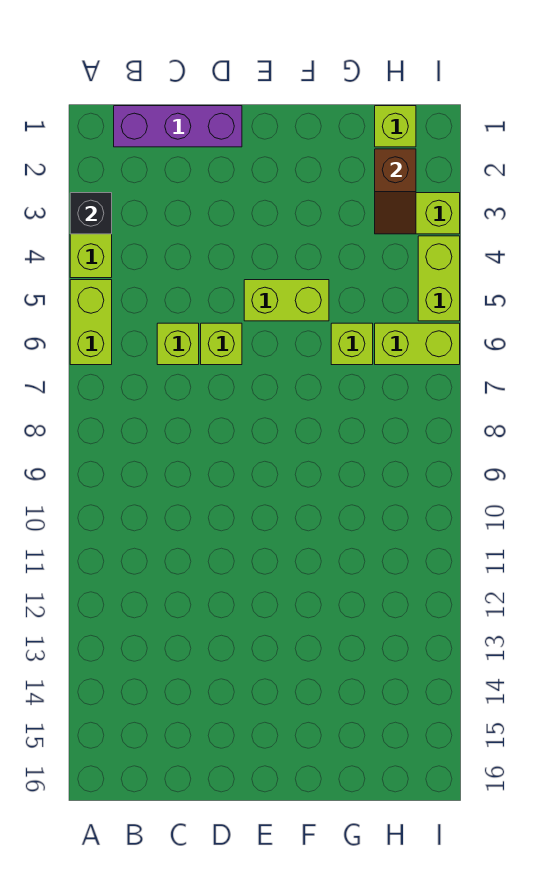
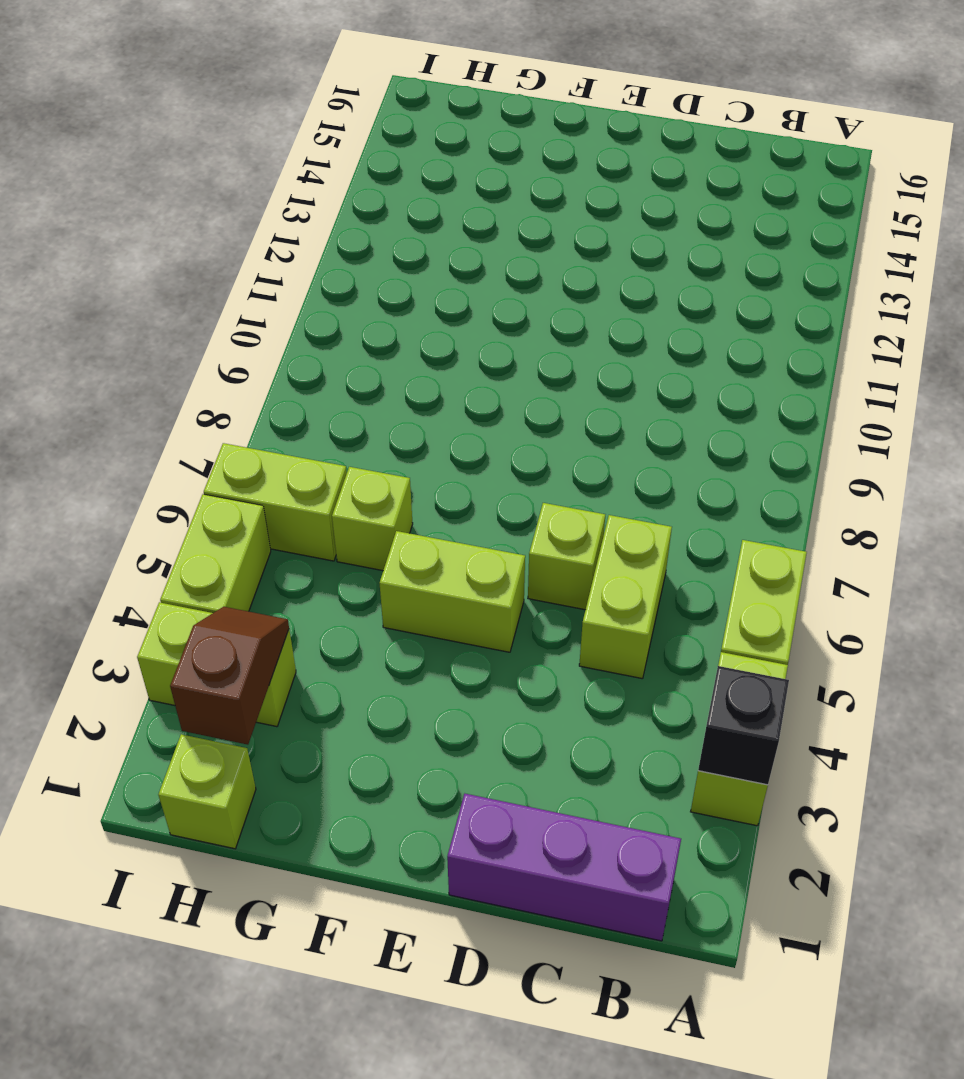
lime brick C6 level 1 -> lime brick C5:C6 level 1

